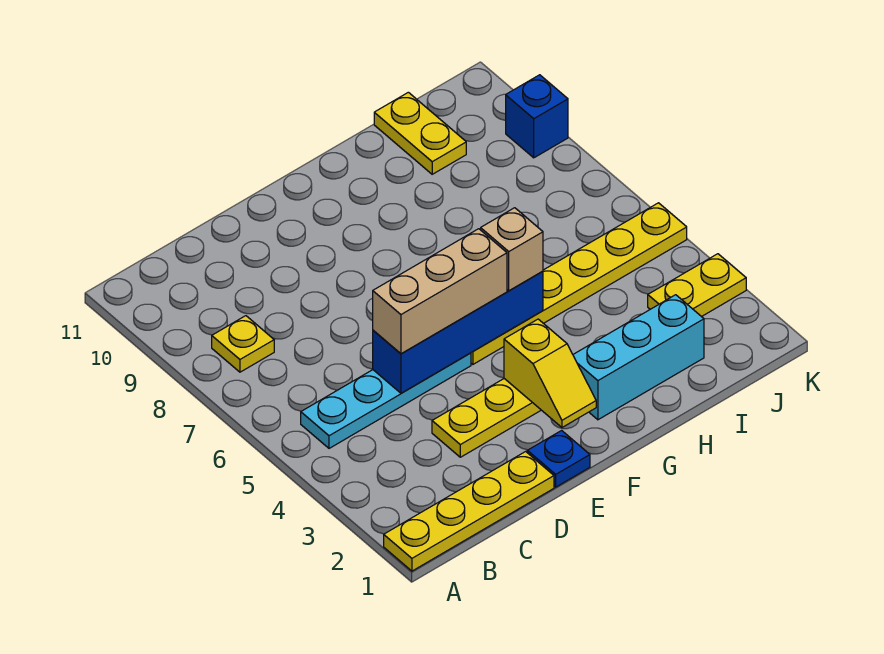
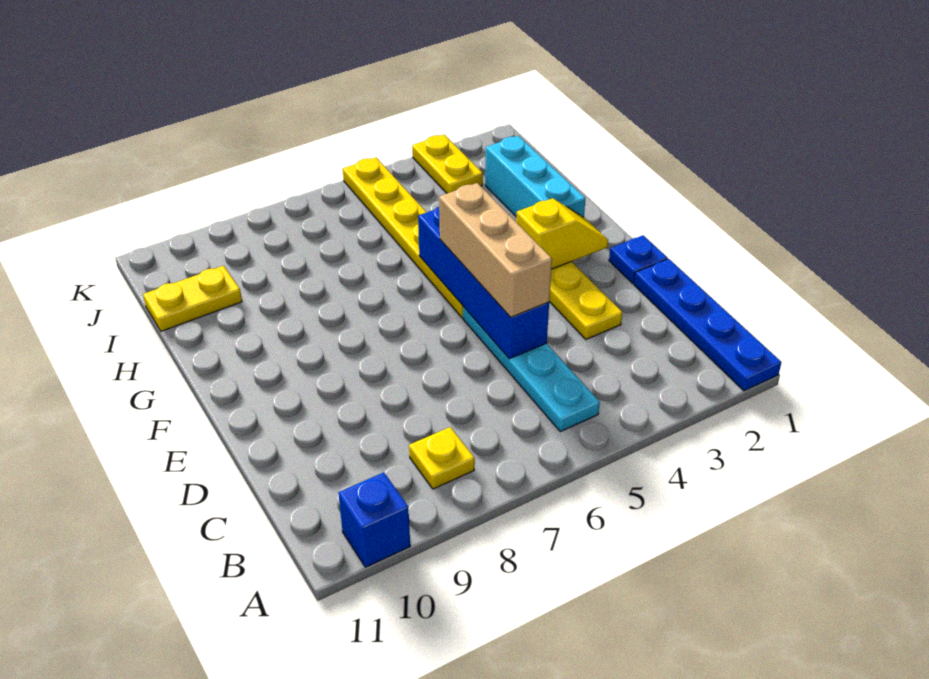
yellow plate A1:D1 level 1 -> blue plate A1:D1 level 1
tan brick G5 level 3 -> none
blue brick K9 level 1 -> blue brick A10 level 1

